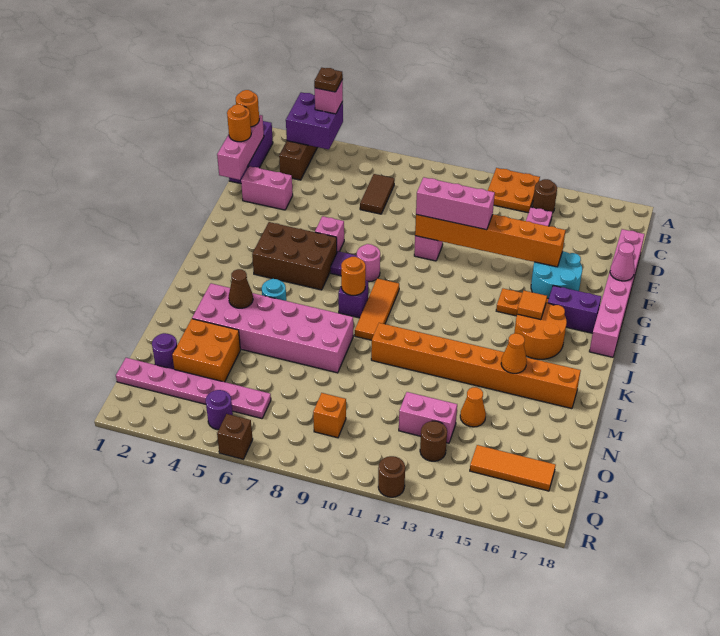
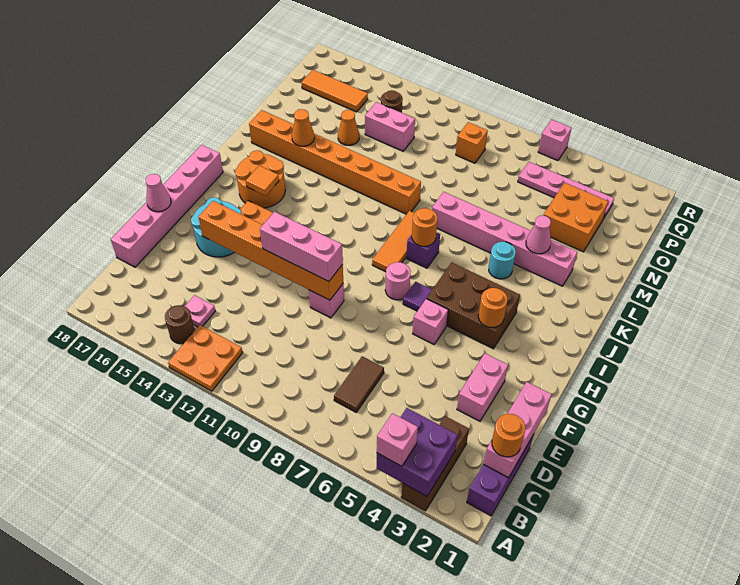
brown plate A4 level 4 -> none
orange round brick D1 level 3 -> orange round brick H4 level 2
pink brick E2:E3 level 1 -> pink brick E3:F3 level 1
purple brick H16:H17 level 1 -> none
pink brick L3:M8 level 1 -> pink brick L3:L8 level 1
brown cone L4 level 2 -> pink cone L4 level 2
purple round brick O2 level 1 -> none
pink plate P1:P6 level 1 -> pink plate P3:P6 level 1
purple round brick Q5 level 1 -> none
brown brick R6 level 1 -> pink brick R6 level 1
brown round brick R12 level 1 -> none

